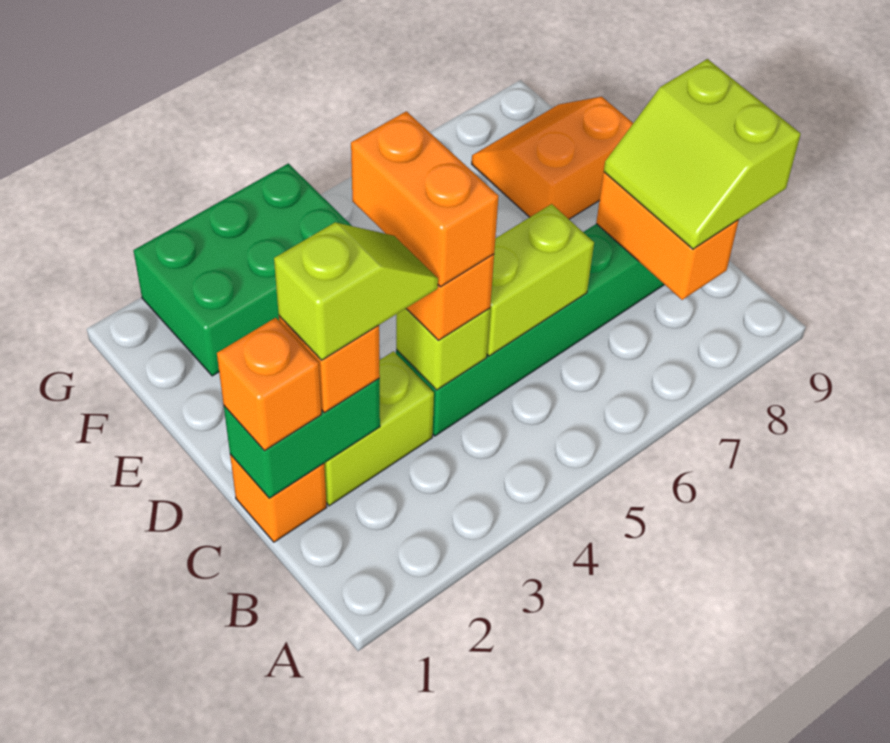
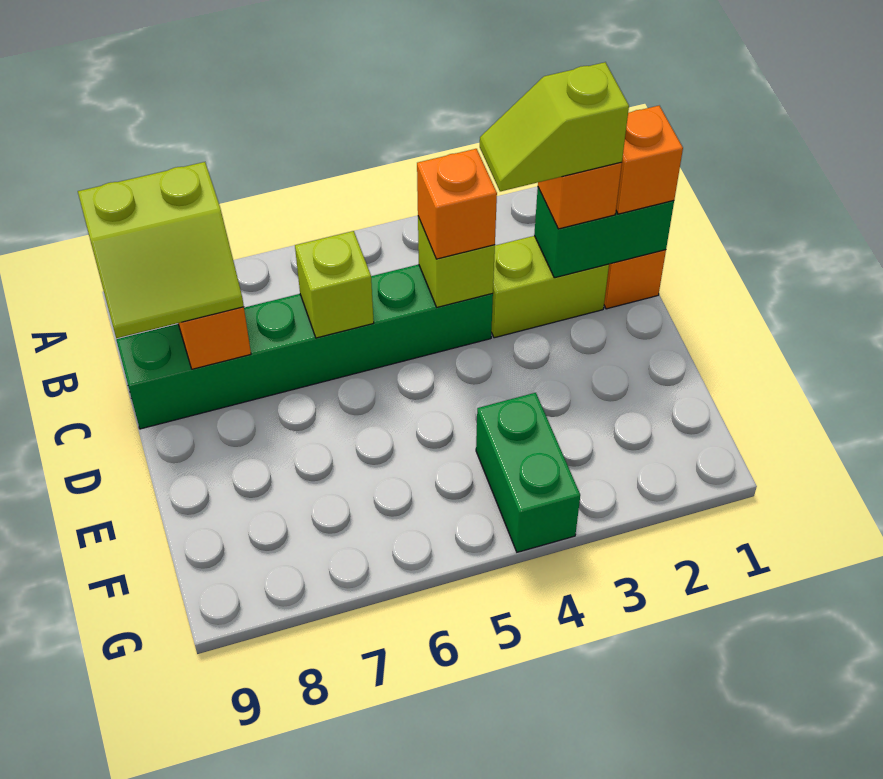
lime slope B8:C9 level 3 top 9 -> lime slope B8:C9 level 3 top B
orange brick C4:D4 level 4 -> none
lime brick C5:C6 level 2 -> lime brick C6 level 2
orange slope E8:F9 level 1 top E -> none
green brick F2:G4 level 1 -> green brick F4:G4 level 1

